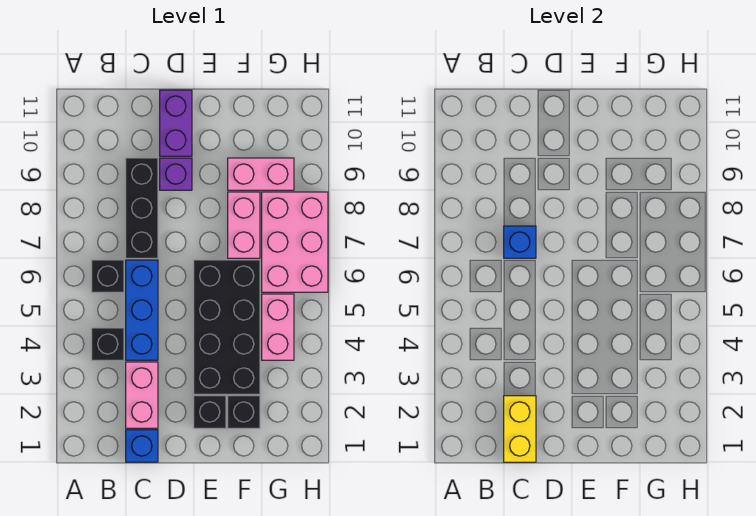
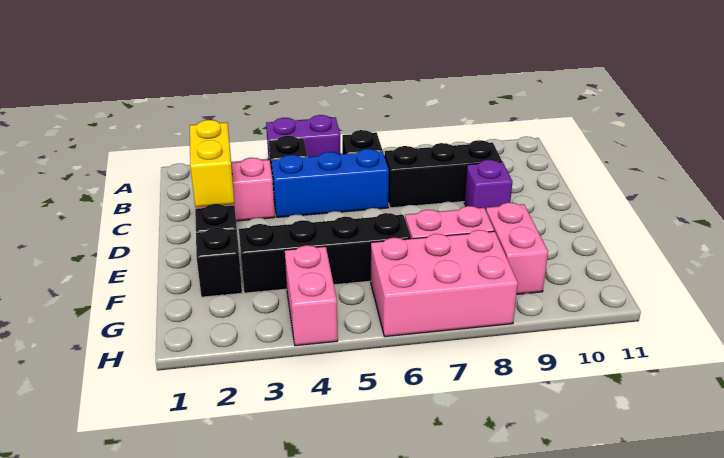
blue brick C1 level 1 -> none
yellow brick C1:C2 level 2 -> yellow brick C2:D2 level 2
blue brick C7 level 2 -> none
purple brick D10:D11 level 1 -> purple brick A4:A5 level 1
black brick E3:F6 level 1 -> black brick F3:F6 level 1
pink brick G4:G5 level 1 -> pink brick G4:H4 level 1

